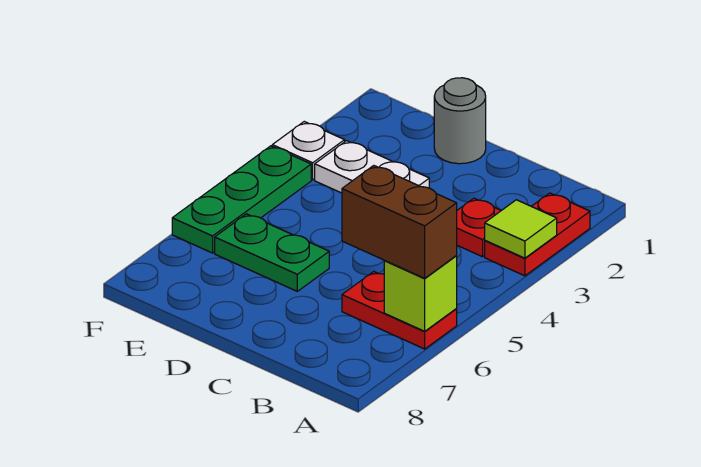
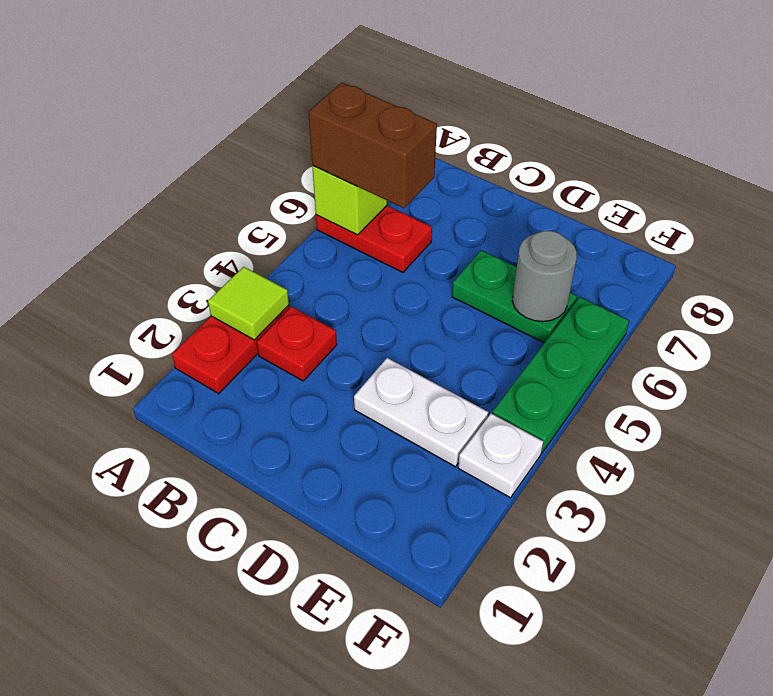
grey round brick D1 level 1 -> grey round brick E6 level 2

